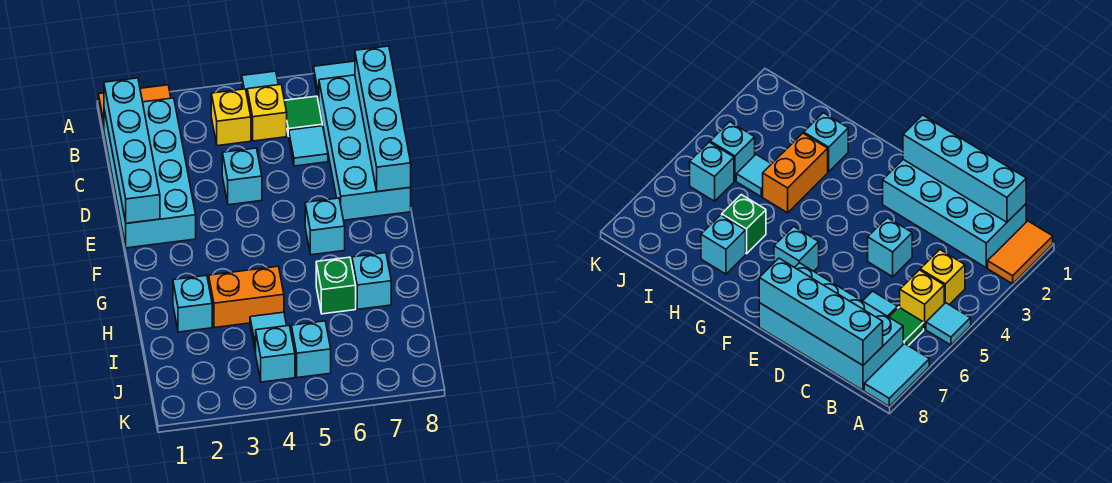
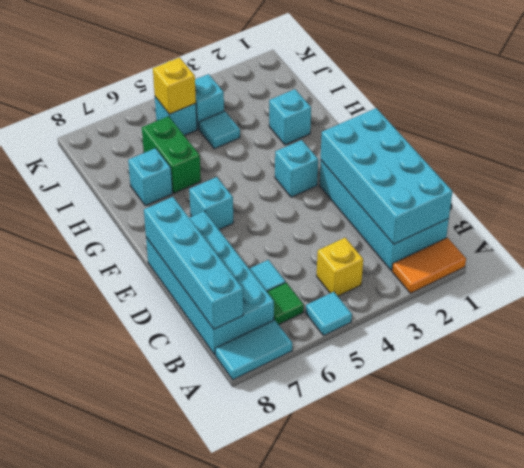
cyan brick B1:E1 level 2 -> cyan brick B1:E2 level 2
yellow brick B5 level 1 -> yellow brick J5 level 2
cyan brick D4 level 1 -> cyan brick F3 level 1
orange brick H3:H4 level 1 -> none
green brick H6 level 1 -> green brick H6:I6 level 1

